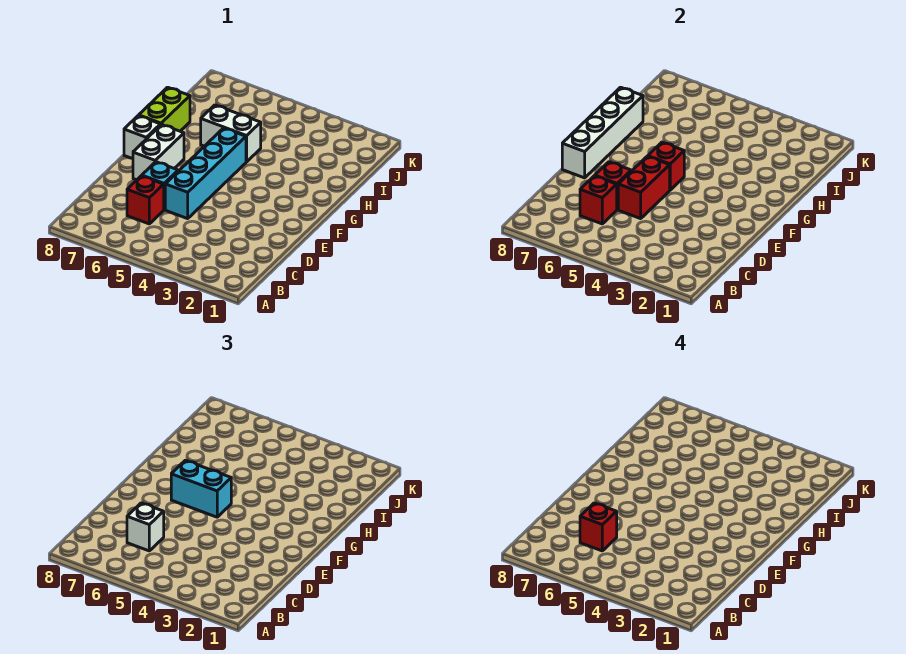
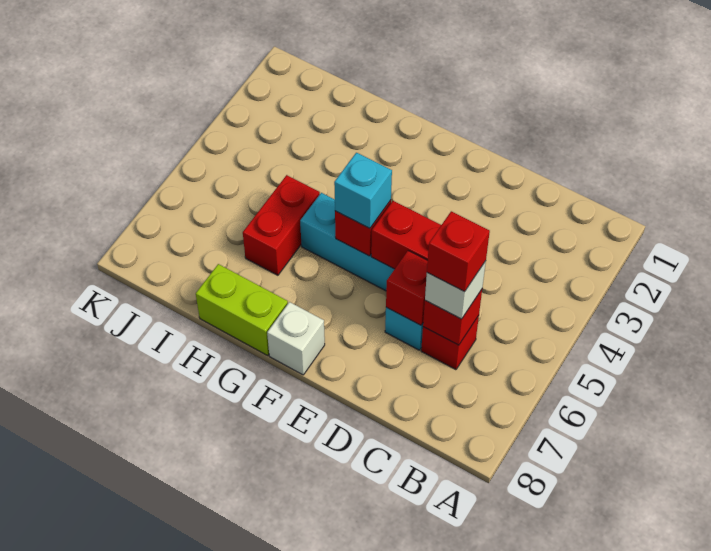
white brick E7:F7 level 1 -> none
white brick E8:H8 level 2 -> none
cyan brick F5:F6 level 3 -> cyan brick F5 level 3
white brick H5:H6 level 1 -> red brick H5:H6 level 1

